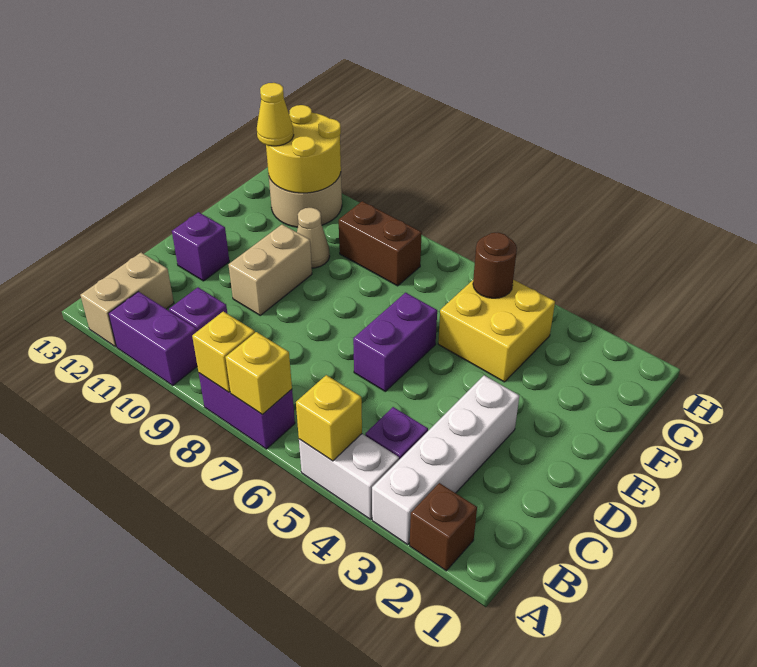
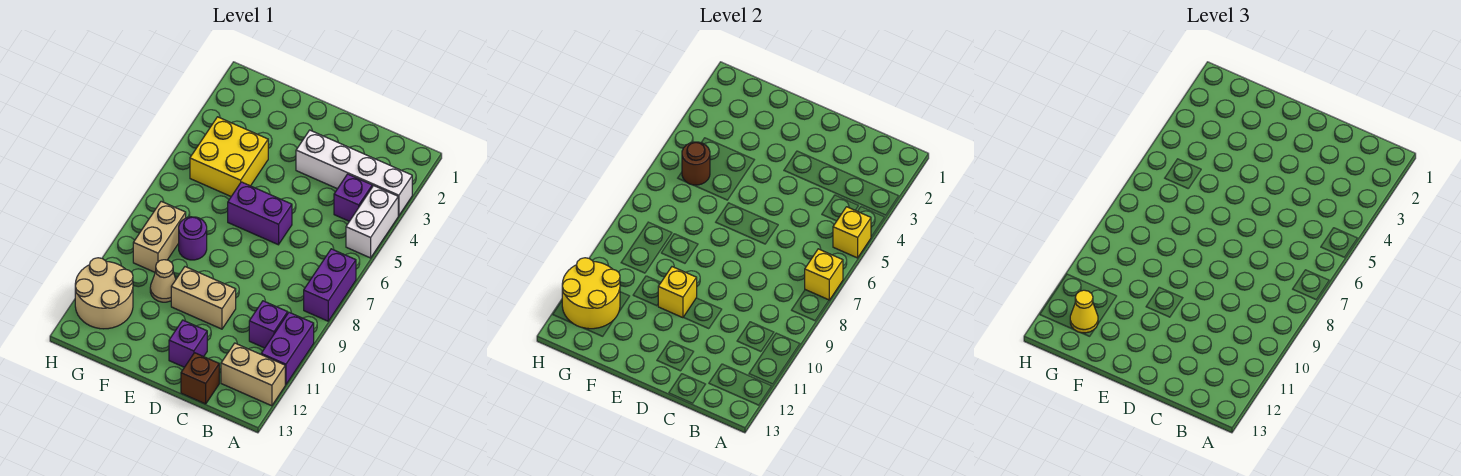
brown brick A2 level 1 -> brown brick C13 level 1
yellow brick A8 level 2 -> yellow brick E10 level 2
none -> purple round brick F8 level 1
brown brick G8:G9 level 1 -> tan brick G8:G9 level 1

